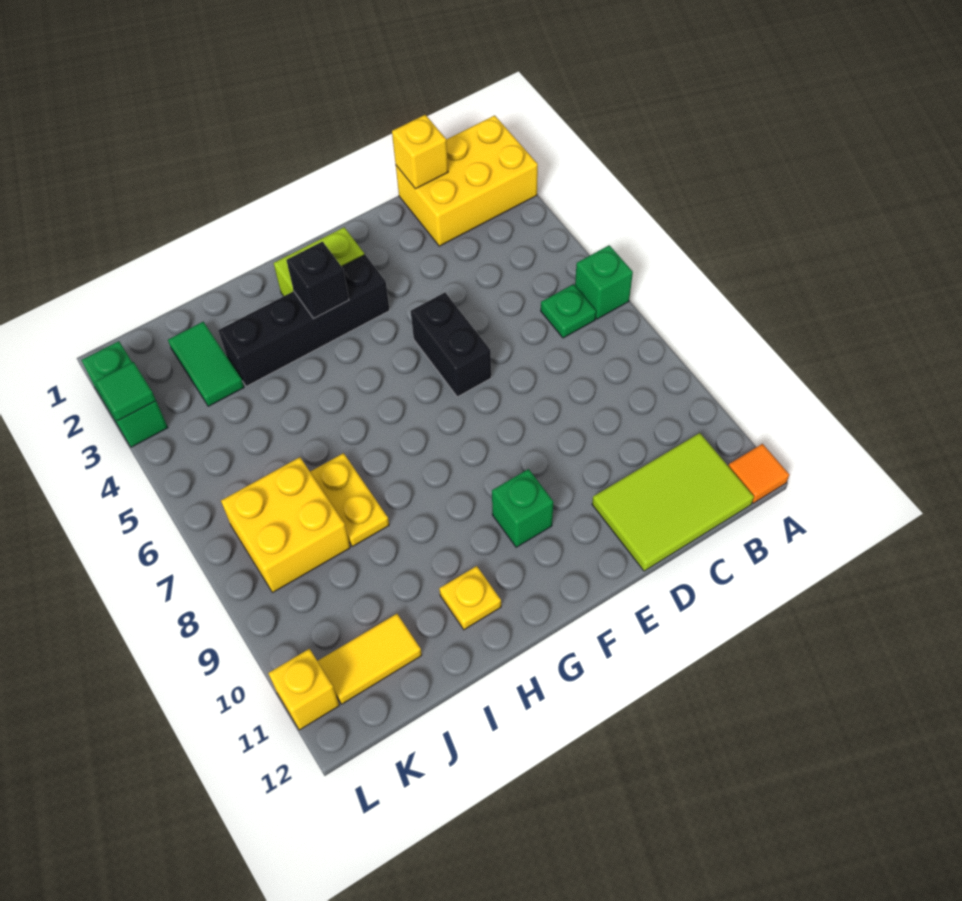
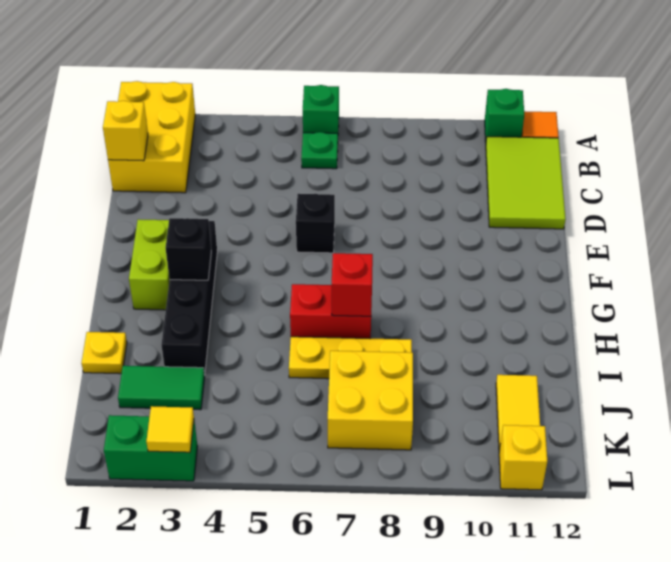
black brick E5:E6 level 1 -> black brick E6 level 1
green brick F10 level 1 -> green brick A11 level 1
none -> red brick H6:H7 level 1
none -> red brick H7 level 2
yellow plate H11 level 1 -> yellow plate I1 level 1
yellow plate I7:I8 level 1 -> yellow plate I6:I8 level 1
green tile L3 level 2 -> yellow tile L3 level 2

